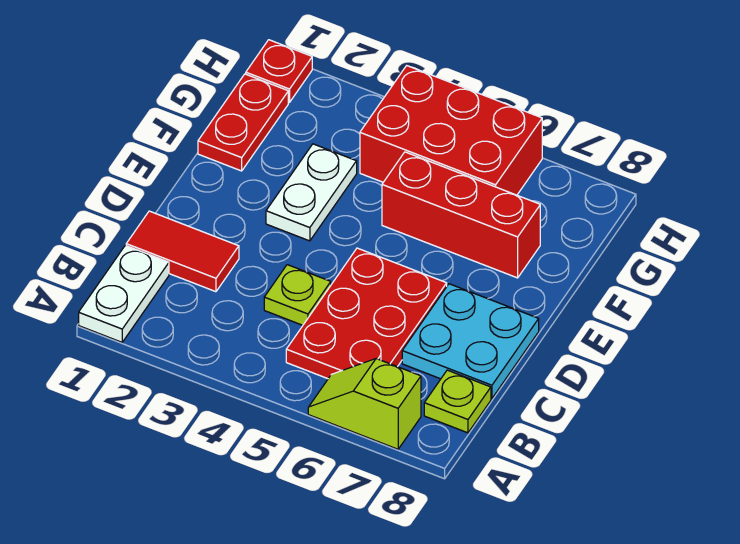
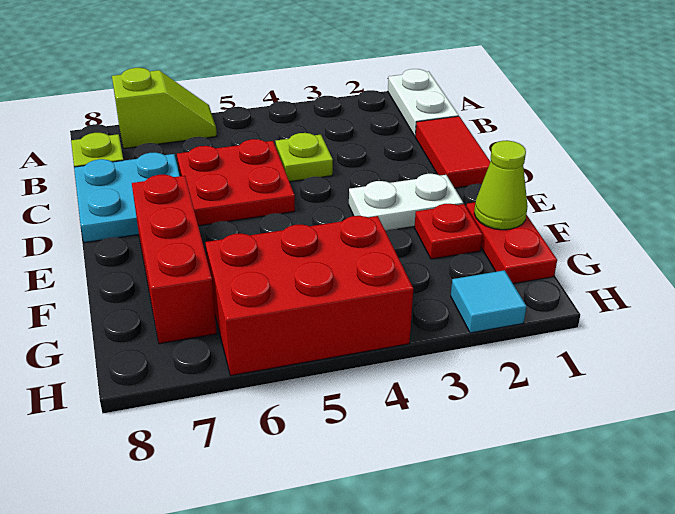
red plate B5:D6 level 1 -> red plate C5:D6 level 1
red tile C1:C2 level 1 -> red tile C1:D1 level 1
white plate E3:F3 level 1 -> white plate E2:E3 level 1
none -> lime cone F1 level 2
red brick F5:F7 level 1 -> red brick E7:G7 level 1
red plate H1 level 1 -> red plate F2 level 1
none -> cyan tile H2 level 1

